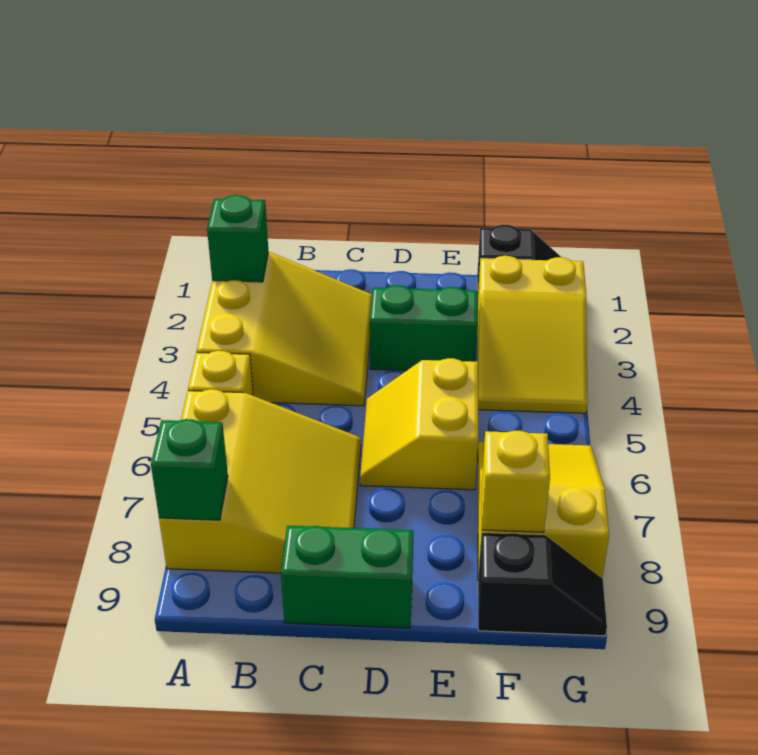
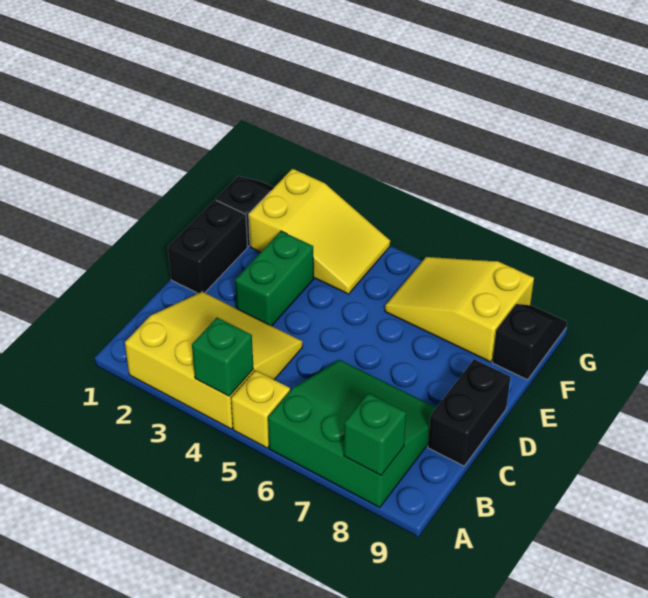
green brick A2 level 2 -> green brick A4 level 2
yellow slope A6:C8 level 1 top A -> green slope A6:C8 level 1 top A
green brick C9:D9 level 1 -> black brick C9:D9 level 1
none -> black brick D1:E1 level 1
yellow slope D5:E6 level 1 top E -> none
yellow brick F8 level 2 -> none

